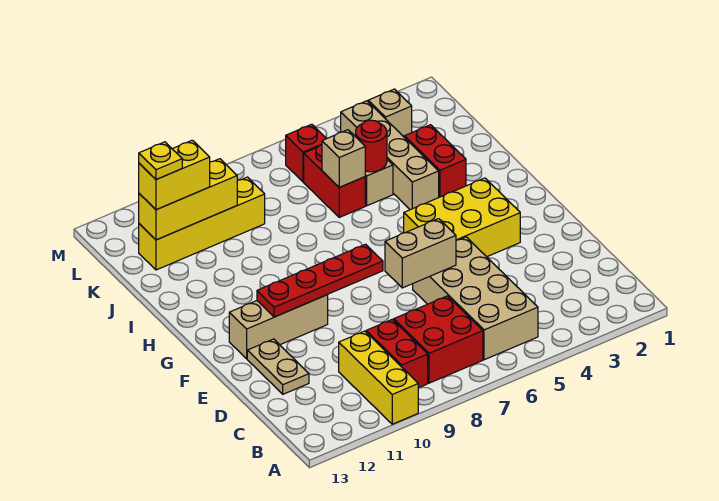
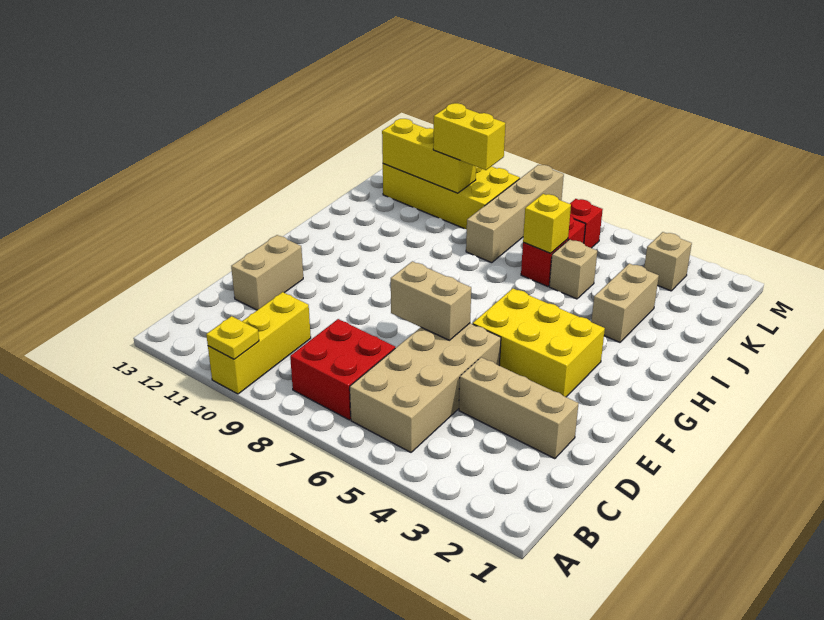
red brick B9:C9 level 1 -> none
tan plate D12:E12 level 1 -> tan brick D12:E12 level 1
red plate F8:F11 level 2 -> none
tan brick F10:F12 level 1 -> tan brick D2:D4 level 1
red brick I3:J3 level 1 -> tan brick I3:J3 level 1
tan brick I4:L4 level 1 -> tan brick J8:M8 level 1
red round brick J5 level 2 -> none
tan brick J6 level 2 -> yellow brick J6 level 2
yellow brick K9:K12 level 1 -> yellow brick K9:L12 level 1
yellow brick K11:K12 level 3 -> yellow brick K9:K10 level 3
yellow plate K12 level 4 -> yellow plate A10 level 2

